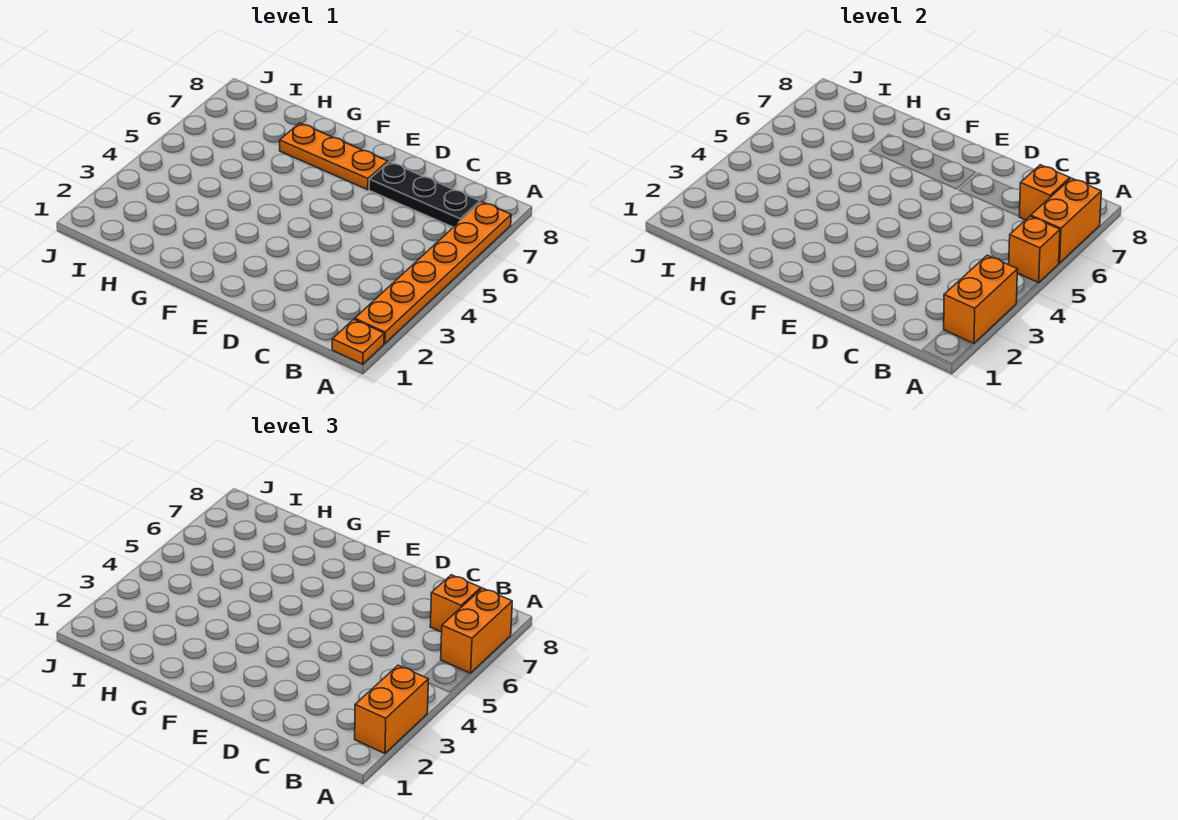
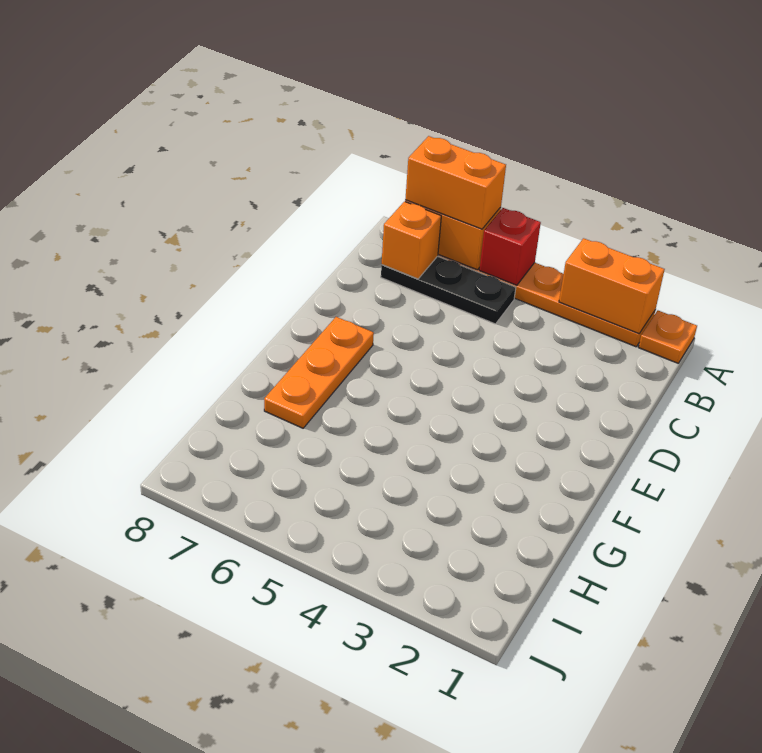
orange brick A2:A3 level 3 -> none
orange brick A5 level 2 -> red brick A5 level 2
black plate B7:D7 level 1 -> black plate B5:B7 level 1
orange brick B7 level 3 -> none

